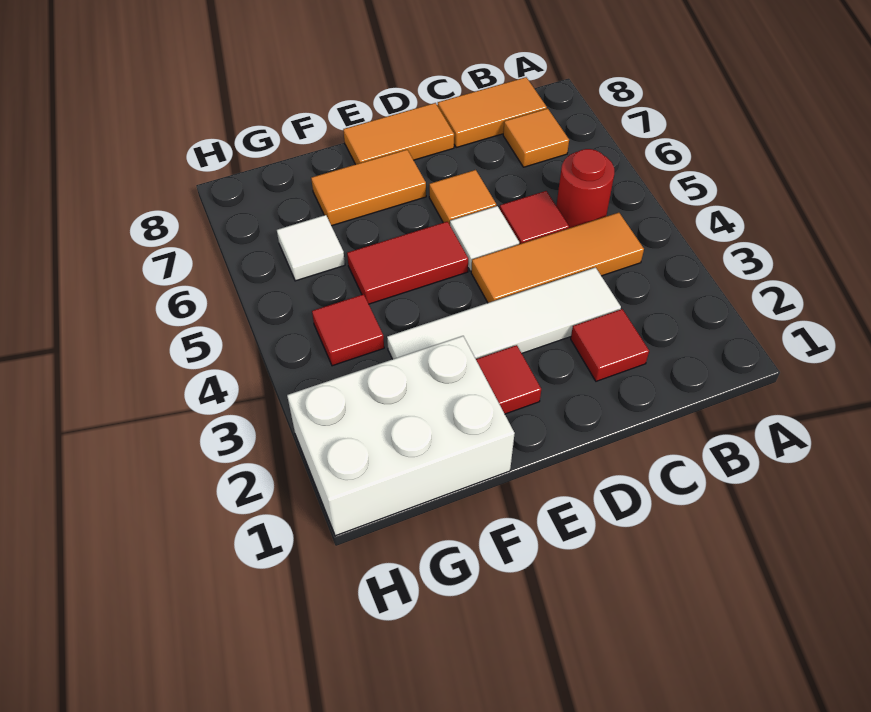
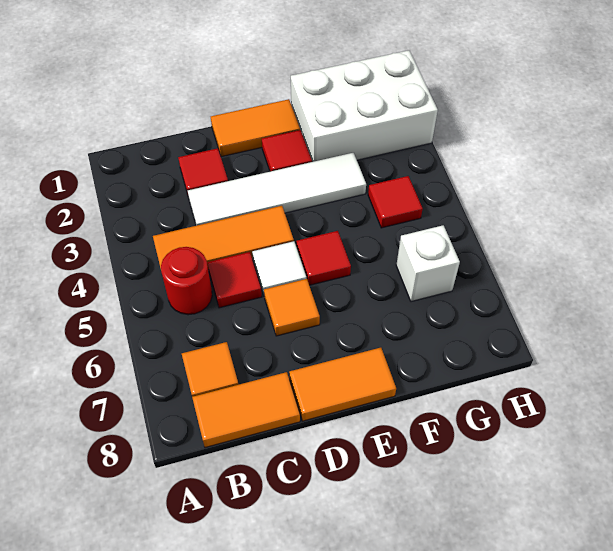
red tile E5:F5 level 1 -> red tile E5 level 1
orange tile E7:F7 level 1 -> orange tile D1:E1 level 1
white tile G6 level 1 -> white brick G6 level 1

